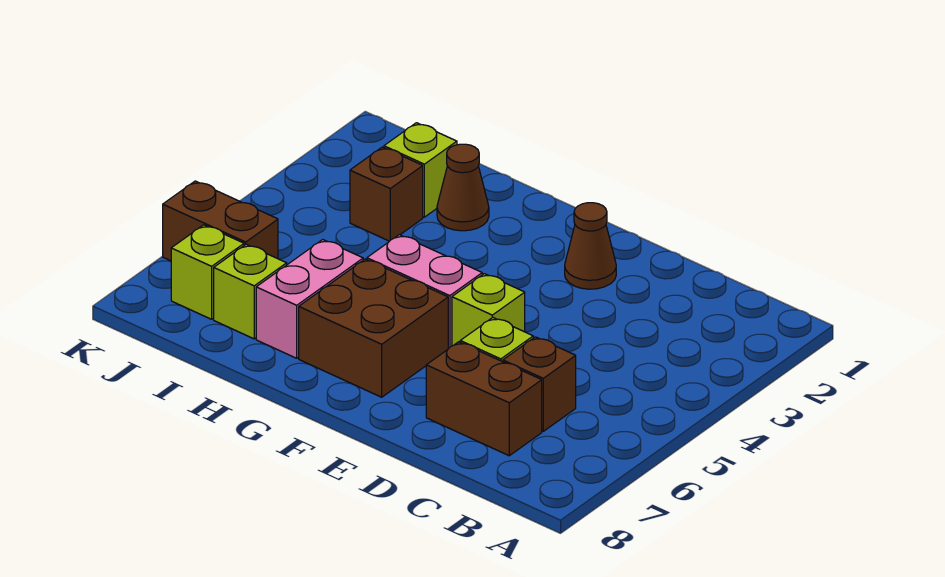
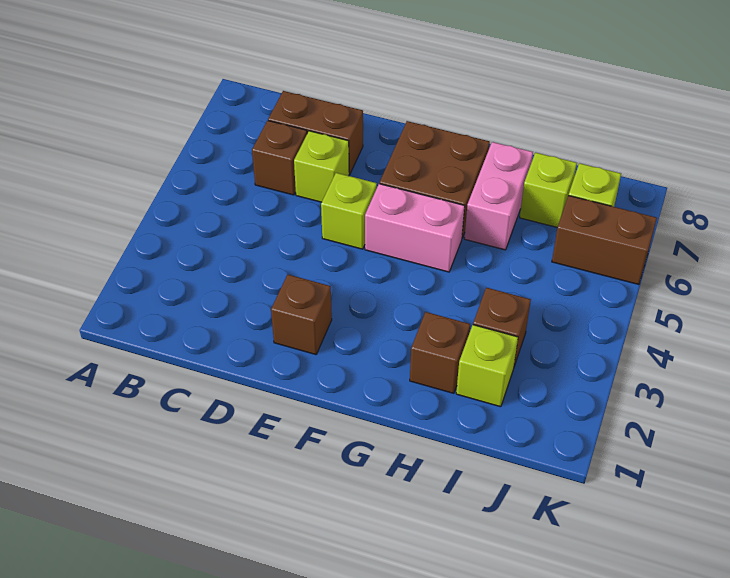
brown cone E2 level 1 -> brown brick E2 level 1
brown cone H2 level 1 -> brown brick H2 level 1

